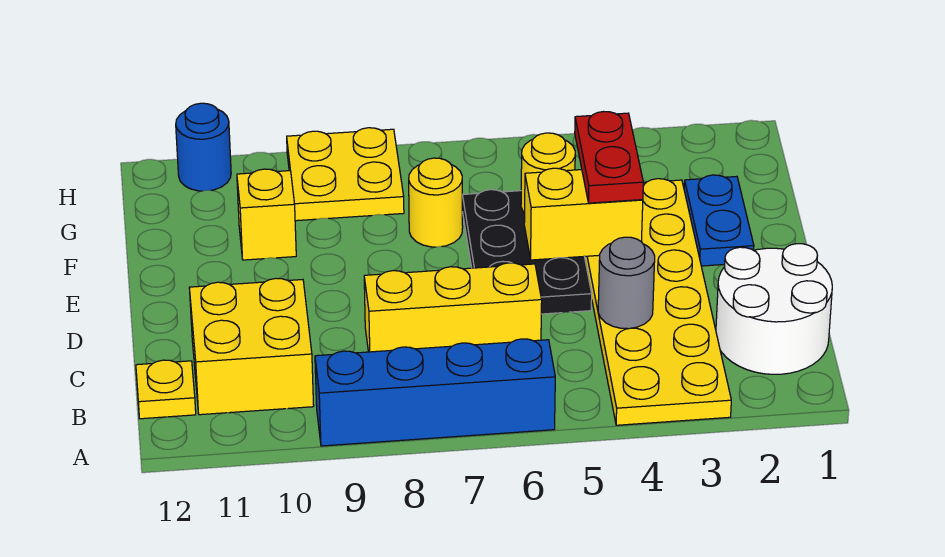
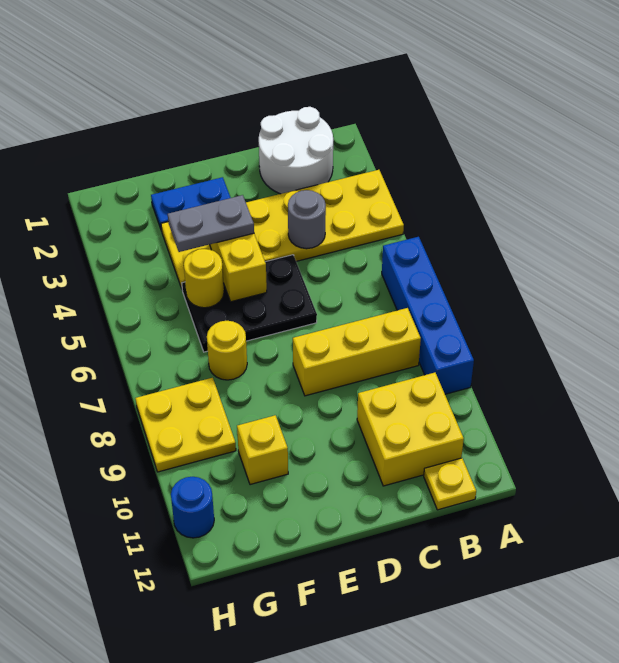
yellow brick C6:C8 level 1 -> yellow brick B8:D8 level 1
red plate E4:F4 level 3 -> grey plate E4:F4 level 3

